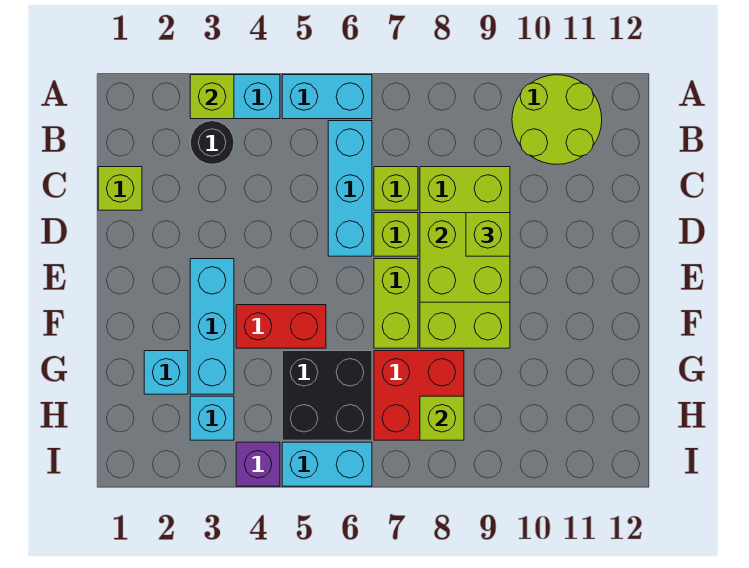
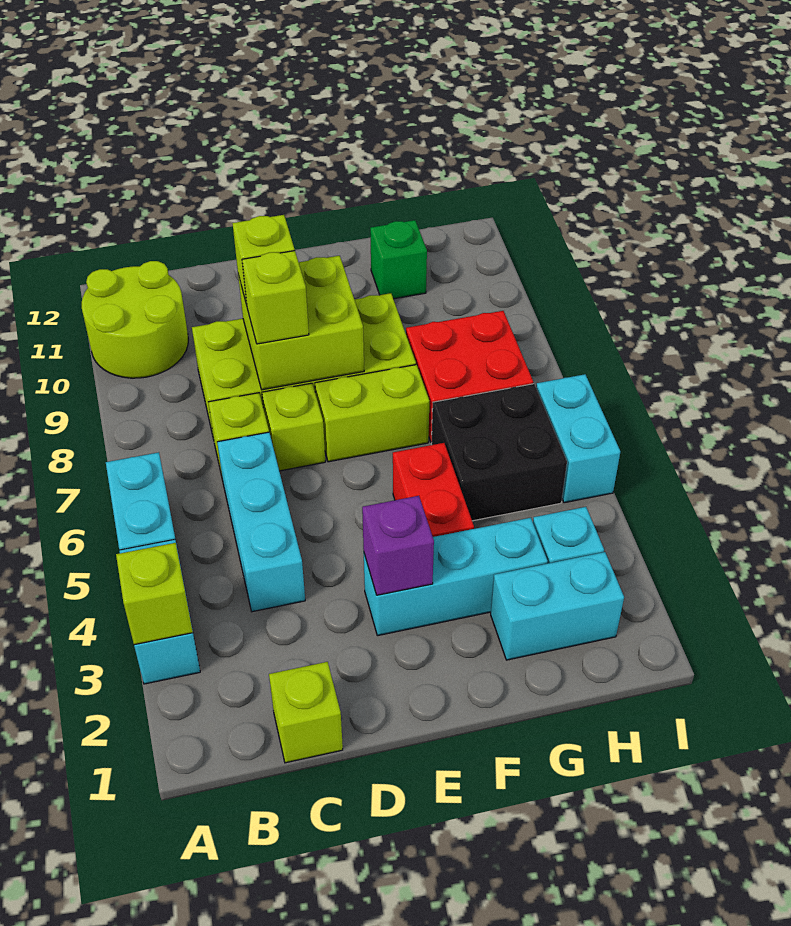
black round brick B3 level 1 -> none
cyan brick B6:D6 level 1 -> cyan brick C4:C6 level 1
cyan brick G2 level 1 -> cyan brick G2:H2 level 1
none -> green brick G11 level 1
lime brick H8 level 2 -> lime brick D8 level 3
purple brick I4 level 1 -> purple brick E3 level 2

